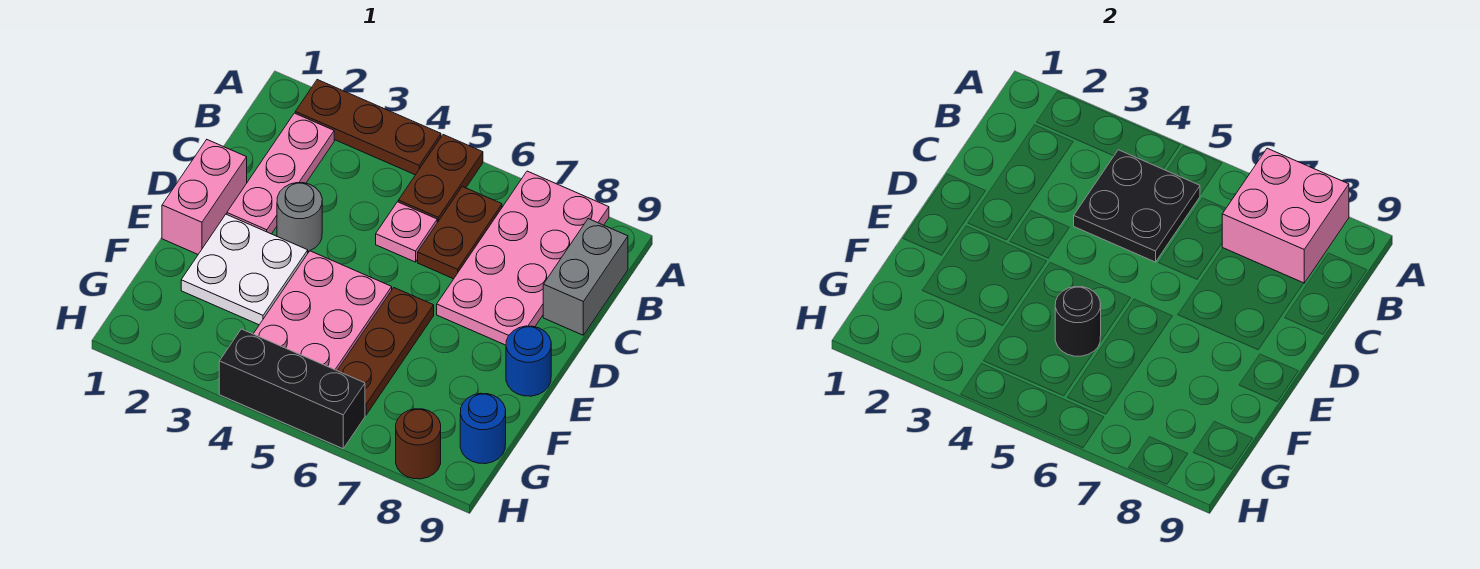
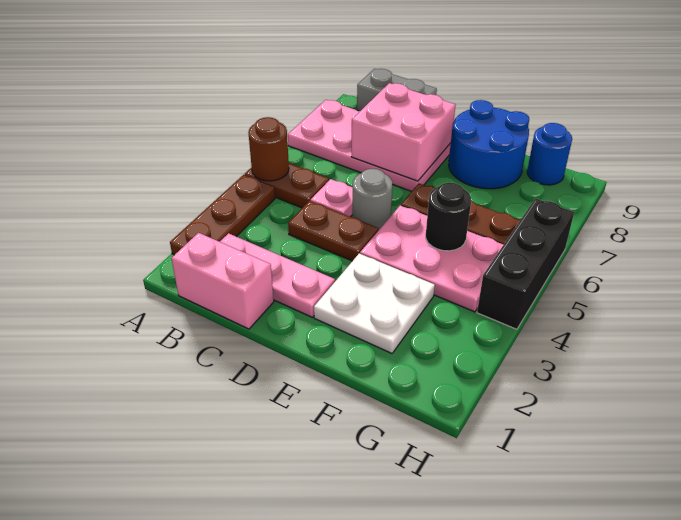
pink brick A7:B8 level 2 -> pink brick C7:D8 level 2
black plate B4:C5 level 2 -> none
brown plate B6:C6 level 1 -> brown plate C4:D4 level 1
pink brick D1:E1 level 1 -> pink brick B1:C1 level 1
grey round brick D3 level 1 -> grey round brick D5 level 1
blue round brick E9 level 1 -> blue round brick E8:F9 level 1
brown round brick H8 level 1 -> brown round brick A5 level 2

